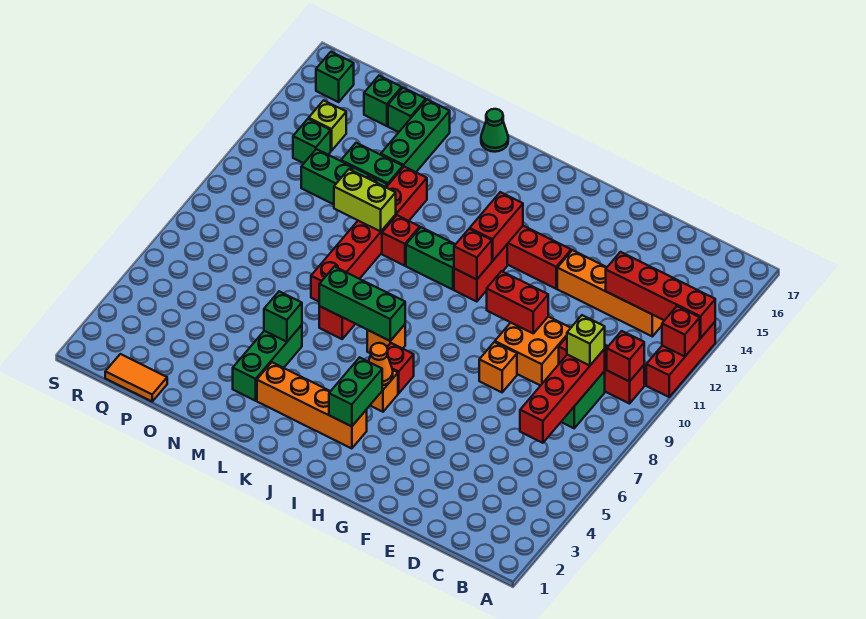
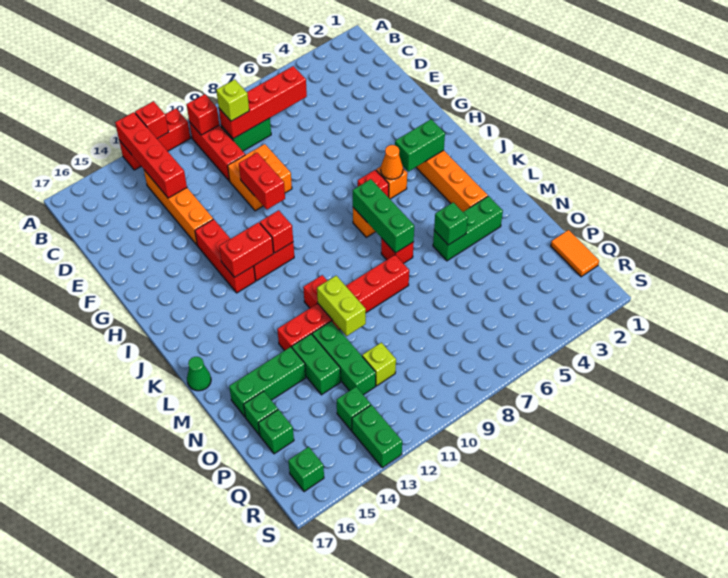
orange brick F8 level 1 -> none
green brick J11:K11 level 1 -> green brick R13:S13 level 1
lime brick Q14 level 1 -> lime brick P11 level 1

